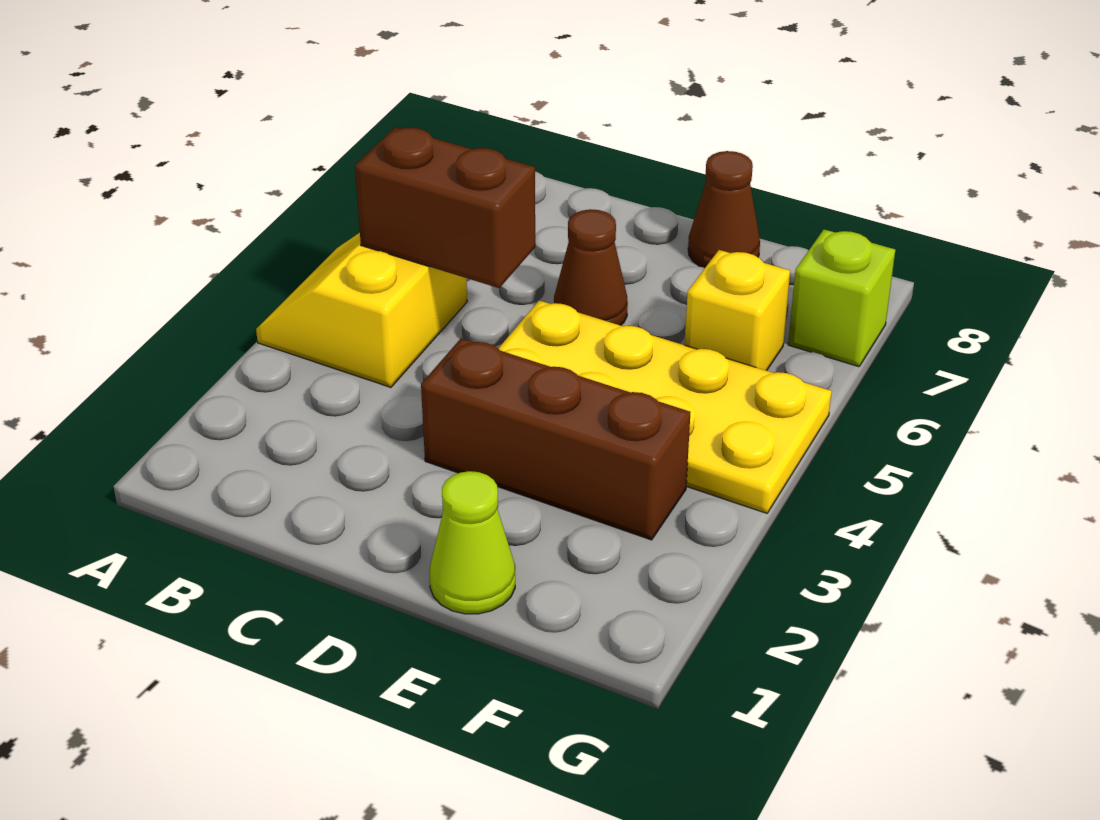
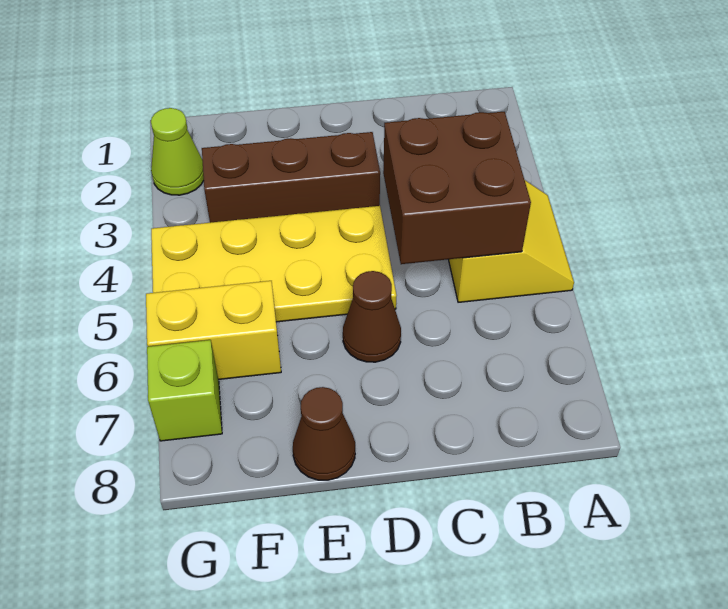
brown brick B5:C5 level 2 -> brown brick B4:C5 level 2
lime cone E1 level 1 -> lime cone G2 level 1
yellow brick F6 level 1 -> yellow brick F6:G6 level 1

